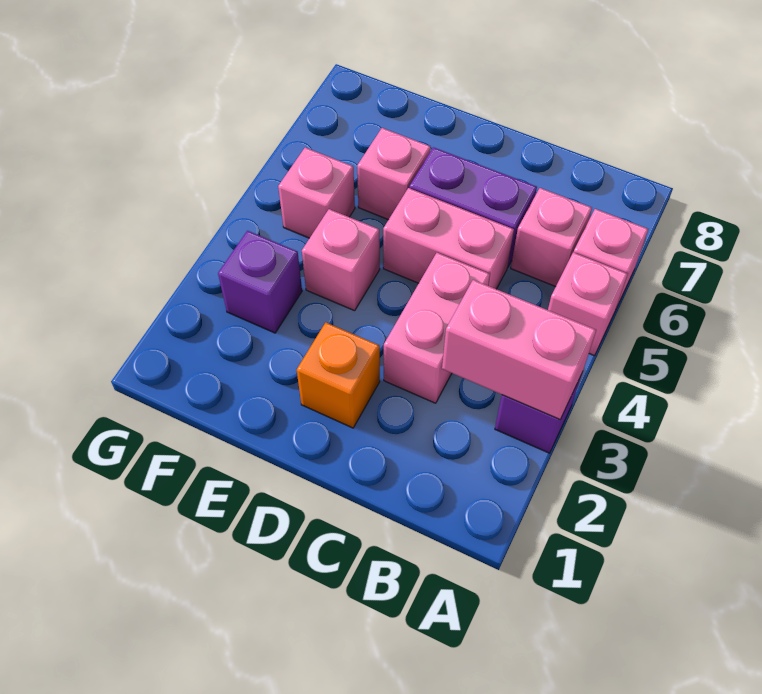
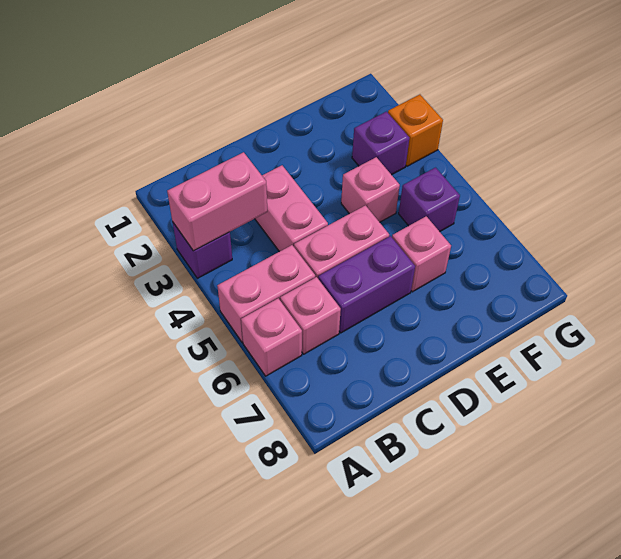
pink brick A5 level 1 -> pink brick A5:B5 level 1
orange brick D2 level 1 -> orange brick G3 level 1
pink brick F5 level 1 -> purple brick F5 level 1

